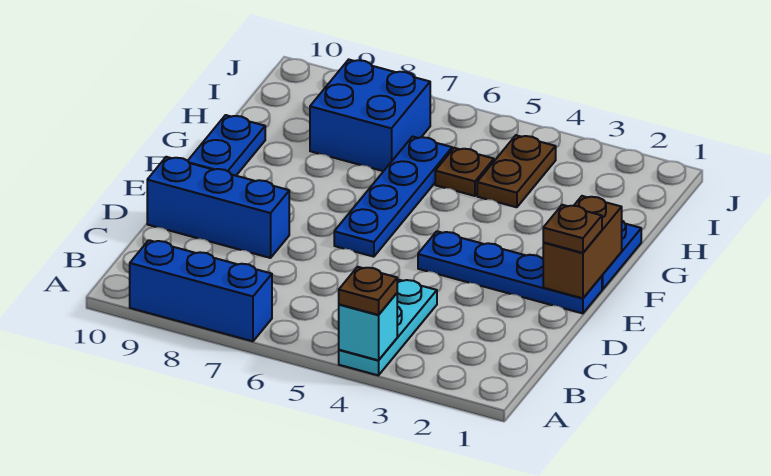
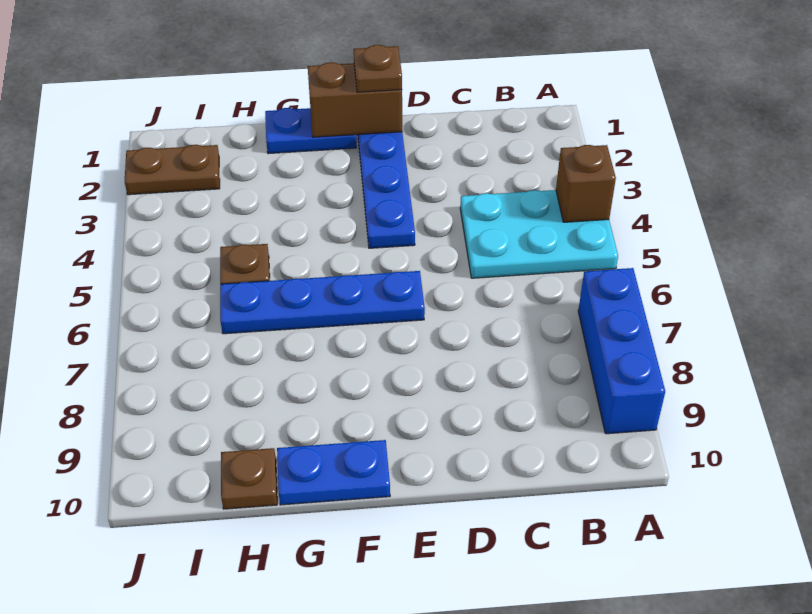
cyan plate A4:C4 level 1 -> cyan plate A4:C5 level 1
cyan brick A4 level 2 -> brown brick A4 level 2
brown plate A4 level 3 -> brown plate H10 level 1
blue brick D8:D10 level 1 -> none
brown plate H4:I4 level 1 -> brown plate I2:J2 level 1
blue brick H7:I8 level 1 -> none

